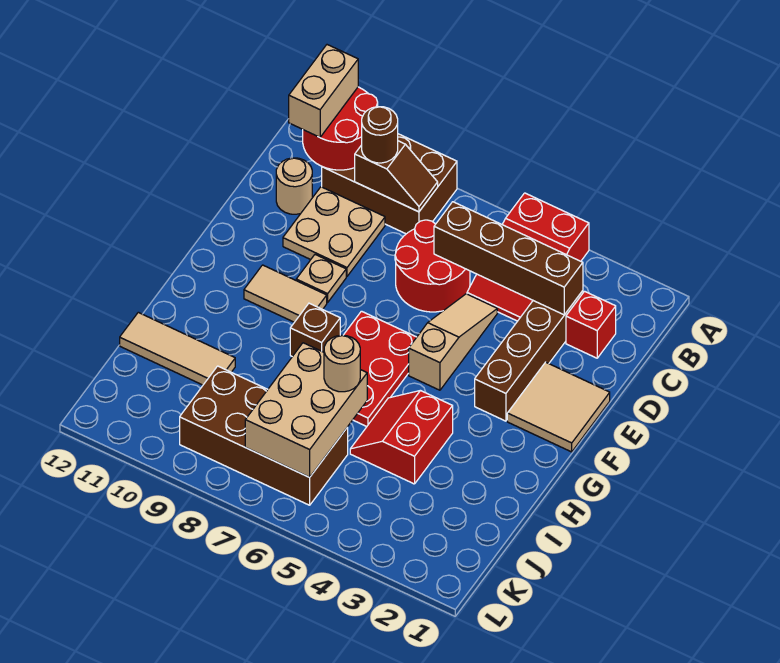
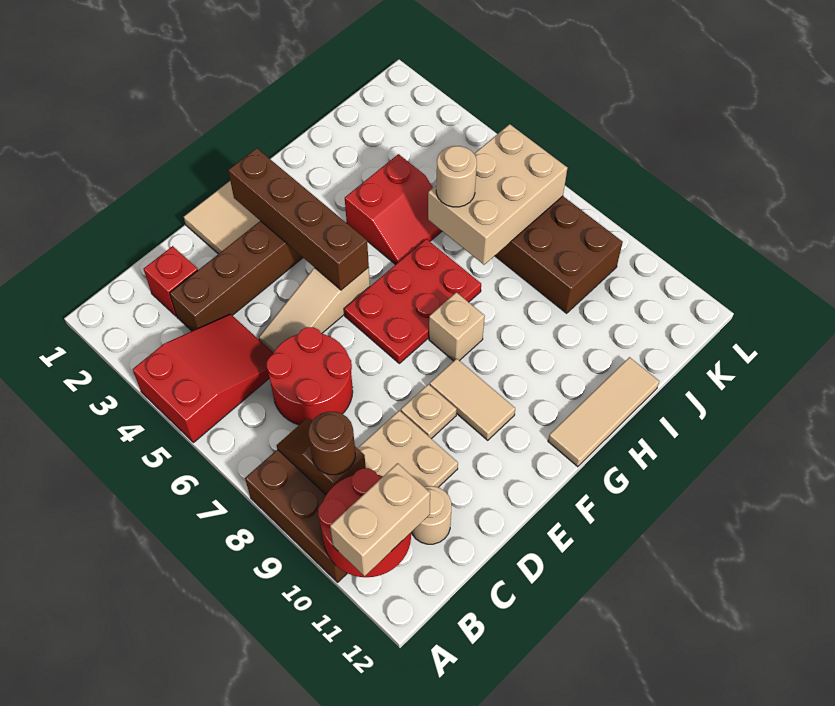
brown brick C3:C6 level 2 -> brown brick F2:F5 level 2
brown brick G8 level 1 -> tan brick G8 level 1
tan tile I10:I12 level 1 -> tan tile G12:I12 level 1

